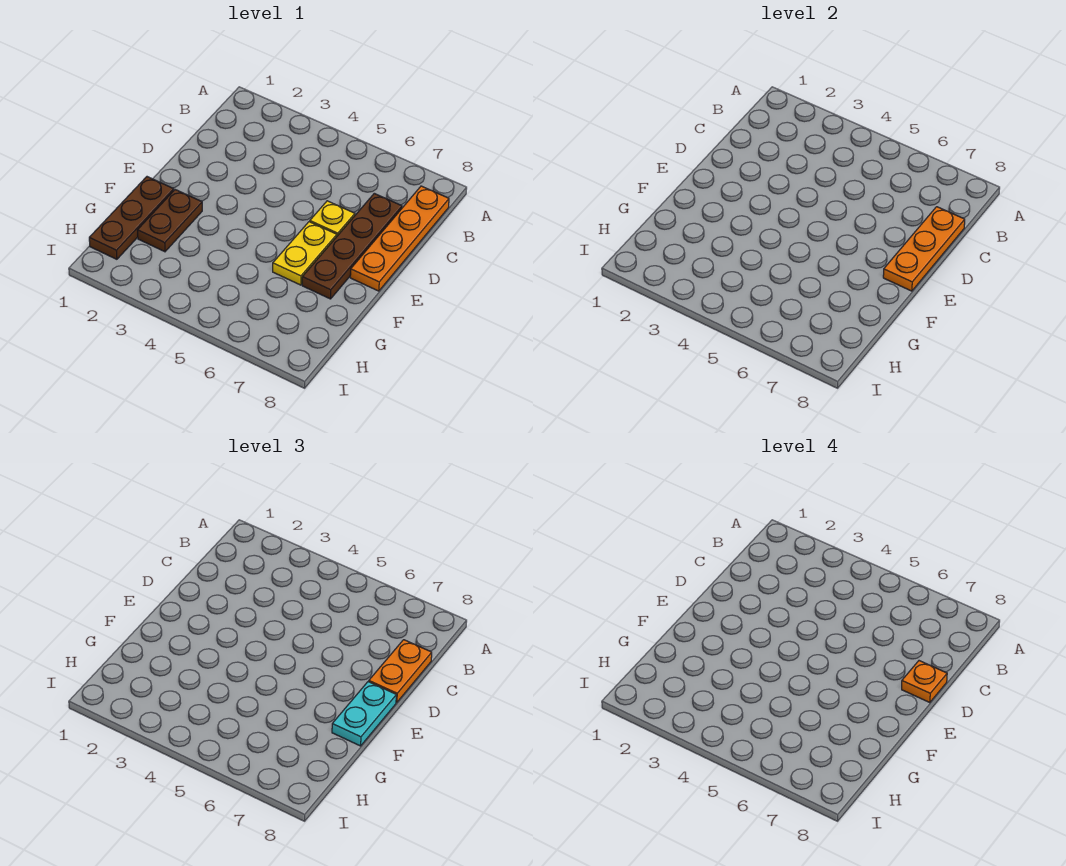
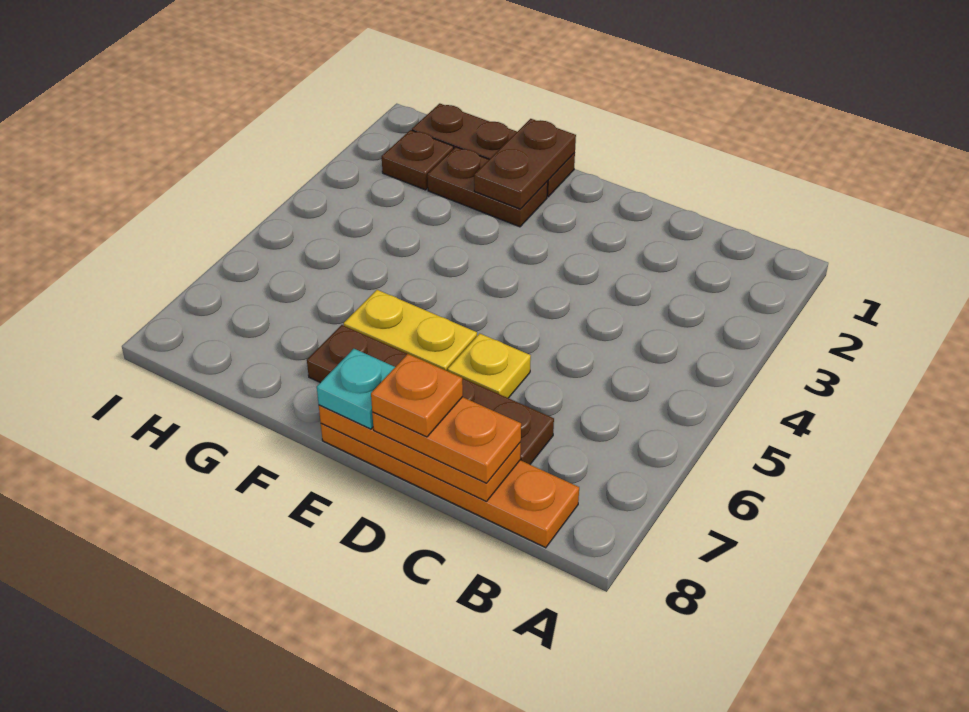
cyan plate E8:F8 level 3 -> cyan plate E8 level 3
none -> brown plate F1:F2 level 2
none -> brown plate H2 level 1

